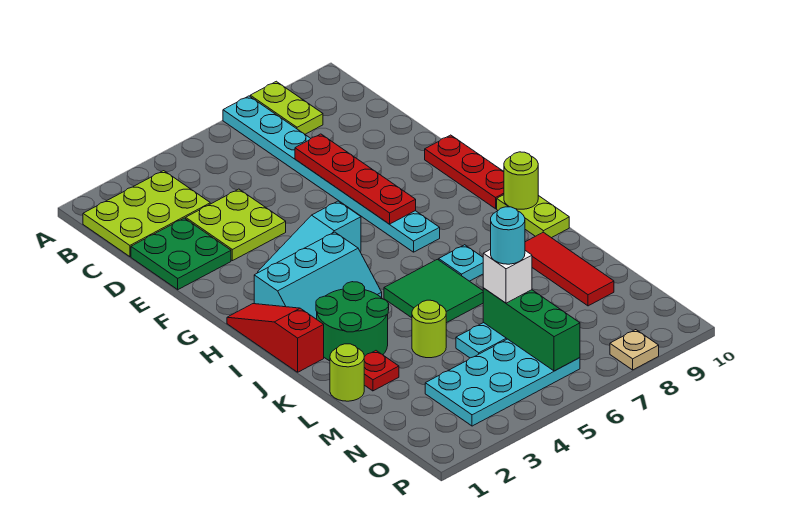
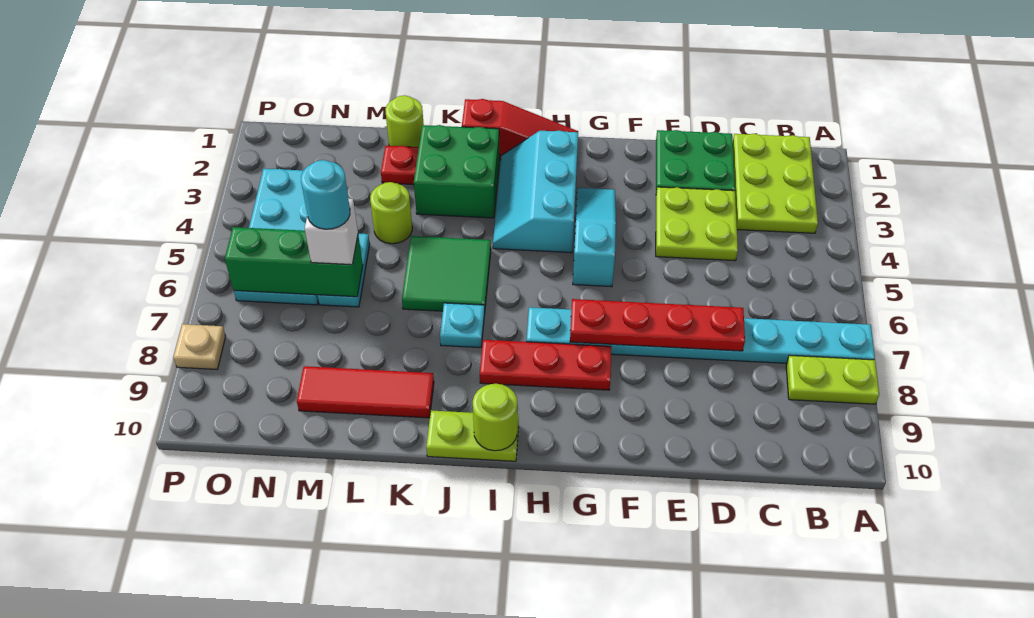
red plate F10:H10 level 1 -> red plate G8:I8 level 1
green round brick J2:K3 level 1 -> green brick J2:K3 level 1

